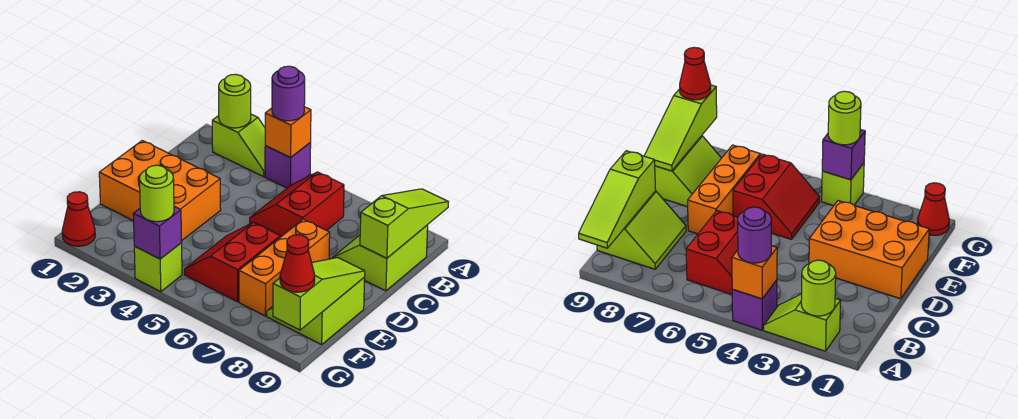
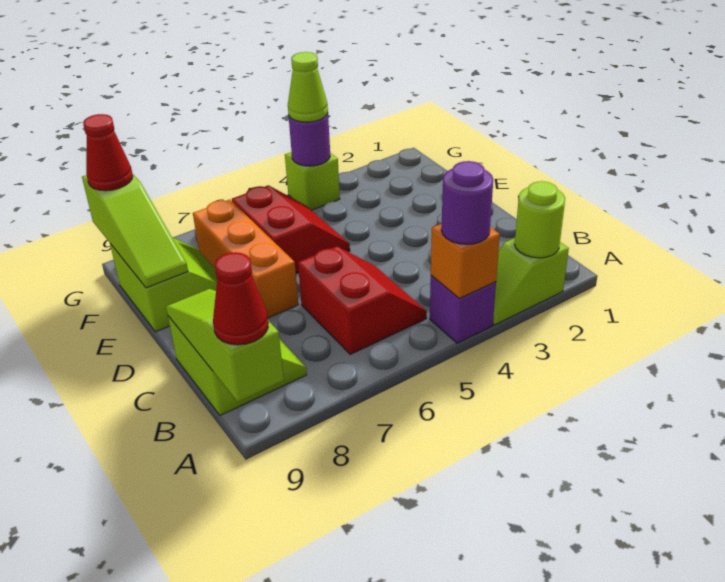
lime slope A9:C9 level 2 top C -> lime slope A9:C9 level 2 top A
orange brick D1:E3 level 1 -> none
red cone G1 level 1 -> red cone A9 level 3
purple brick G4 level 2 -> purple round brick G4 level 2
lime round brick G4 level 3 -> lime cone G4 level 3

